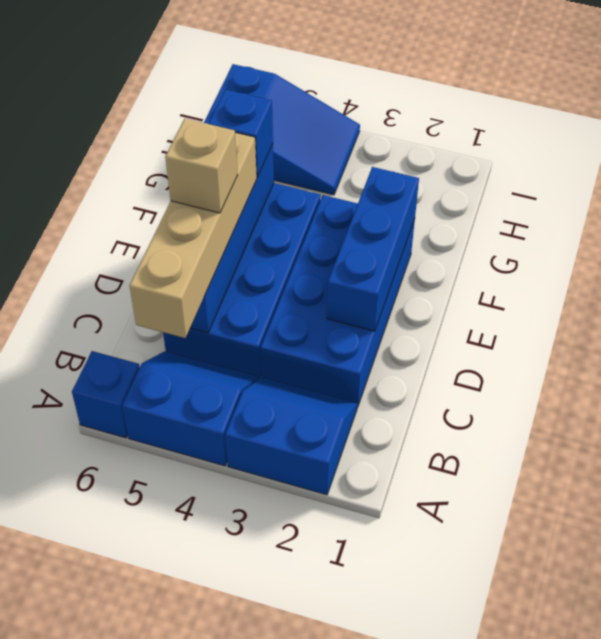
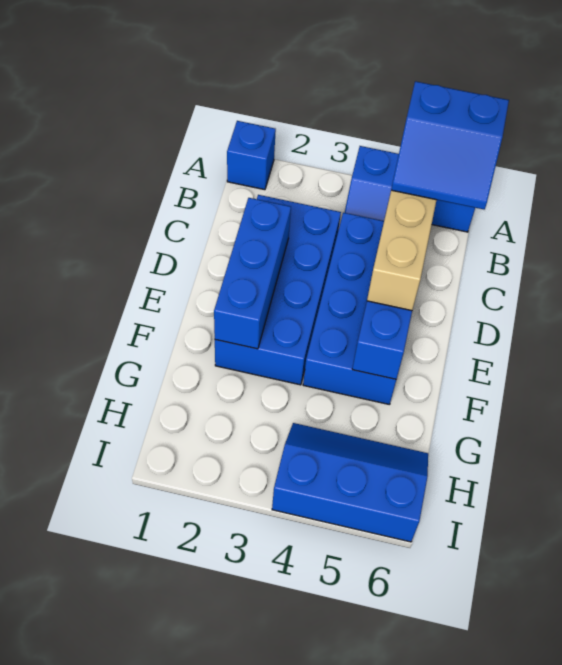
blue slope A2:B3 level 1 top A -> blue slope B5:C6 level 4 top B
tan brick D5 level 4 -> none
blue brick F5 level 3 -> blue brick A1 level 1
blue slope H4:I6 level 1 top 6 -> blue slope H4:I6 level 1 top I

